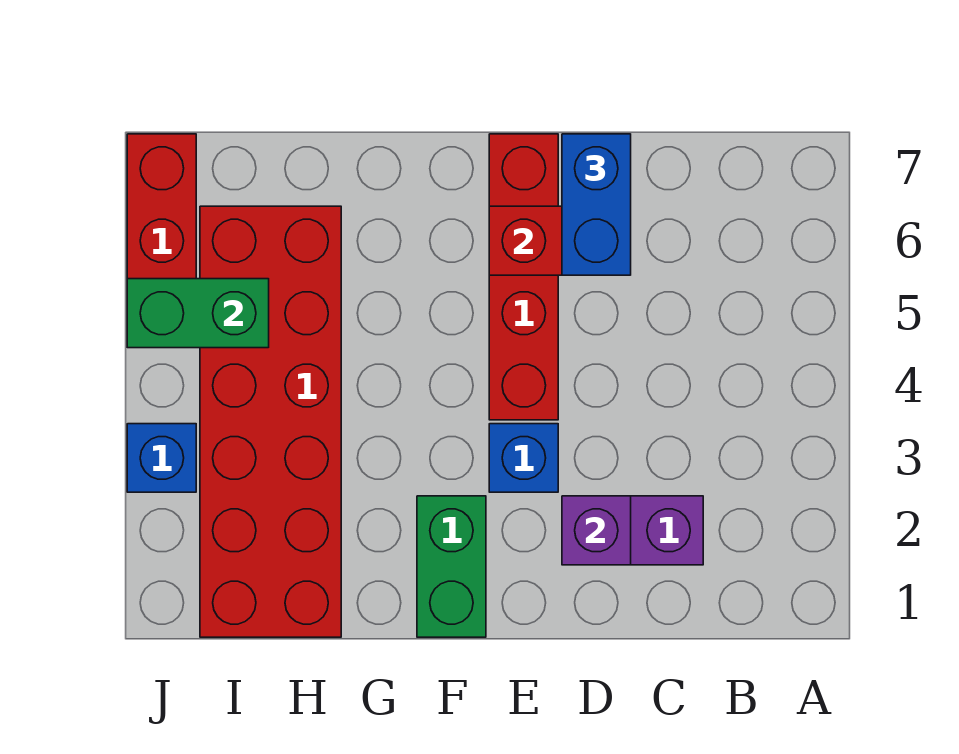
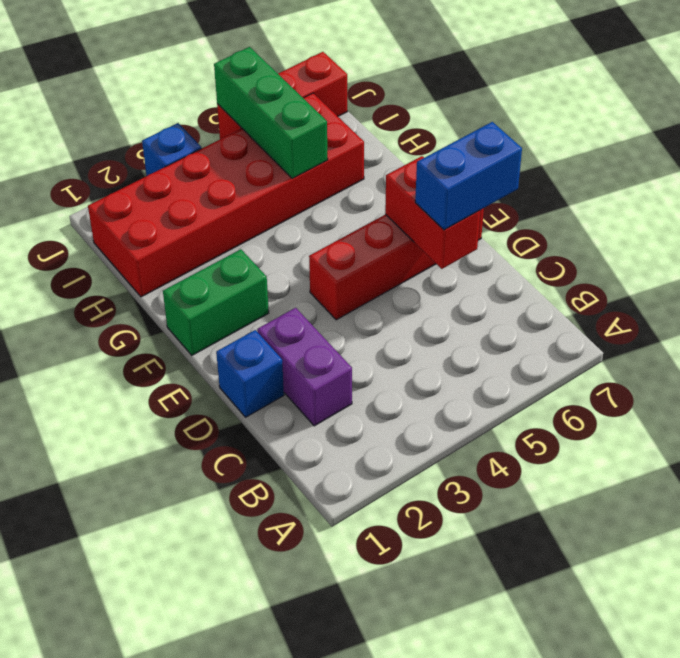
purple brick D2 level 2 -> none
blue brick E3 level 1 -> blue brick D1 level 1
green brick I5:J5 level 2 -> green brick H5:J5 level 2

